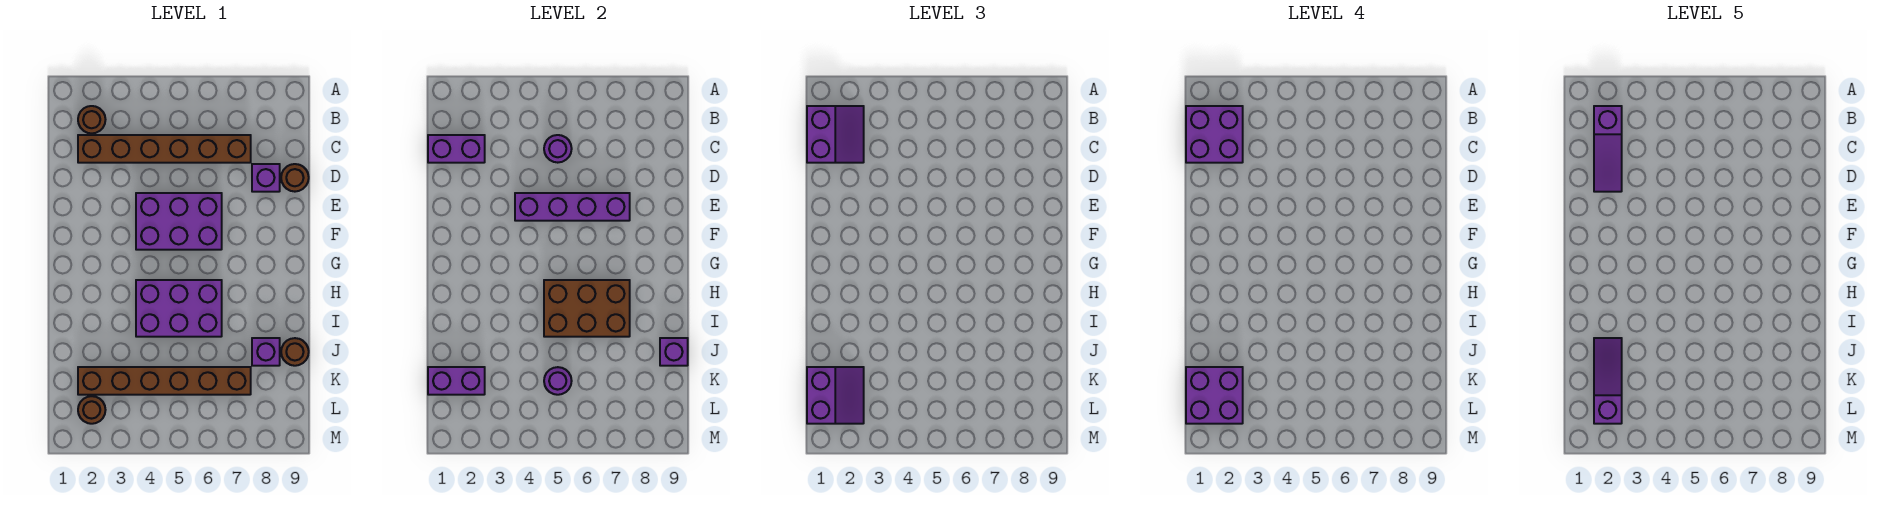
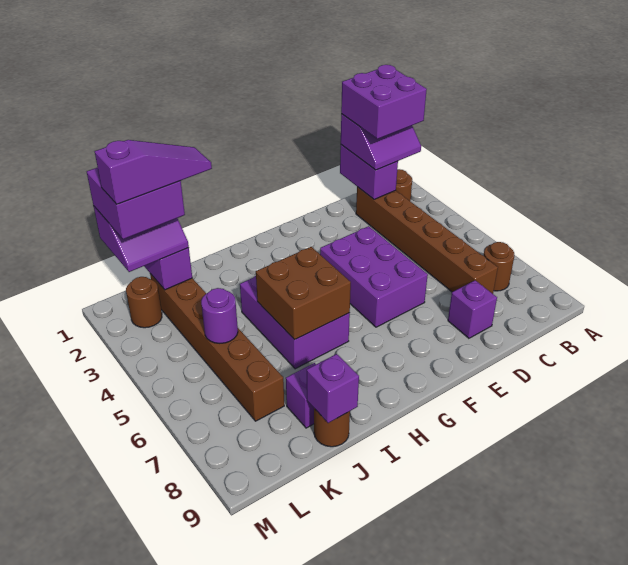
purple slope B2:D2 level 5 top B -> none
purple round brick C5 level 2 -> none
brown round brick D9 level 1 -> brown round brick B7 level 1
purple brick E4:E7 level 2 -> none
brown brick H5:I7 level 2 -> brown brick H5:I6 level 2

